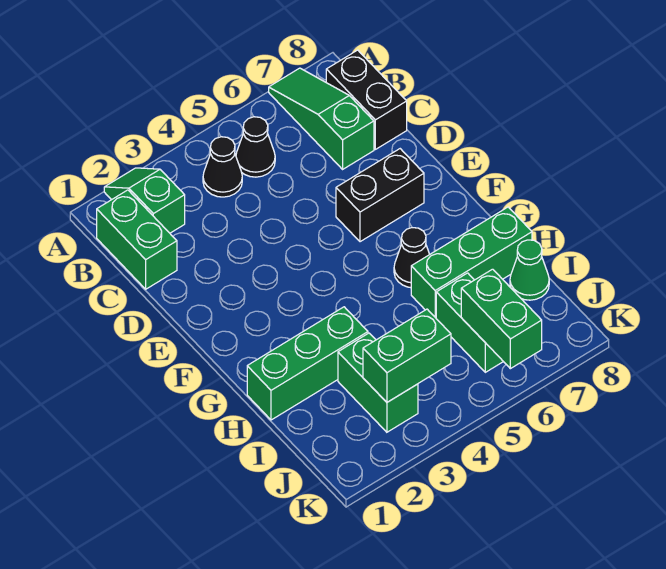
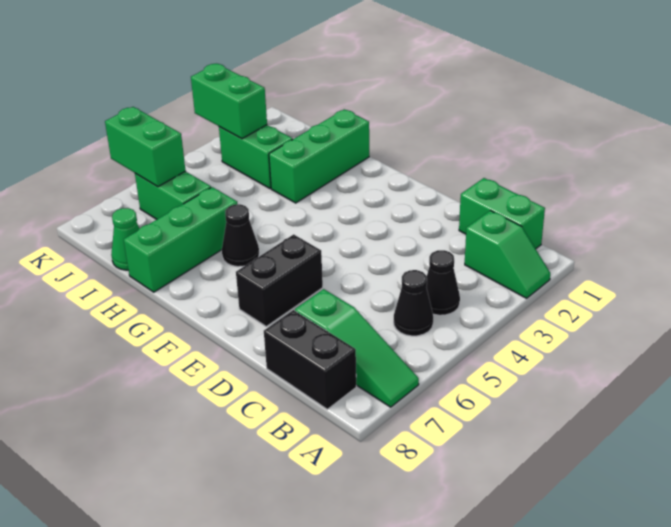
green brick J3:J4 level 2 -> green brick J3:K3 level 2

